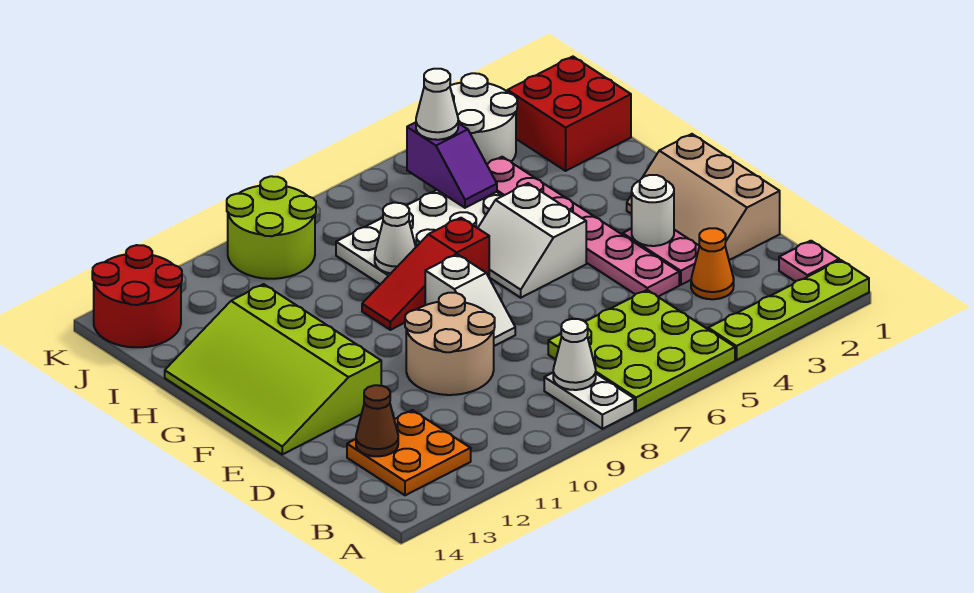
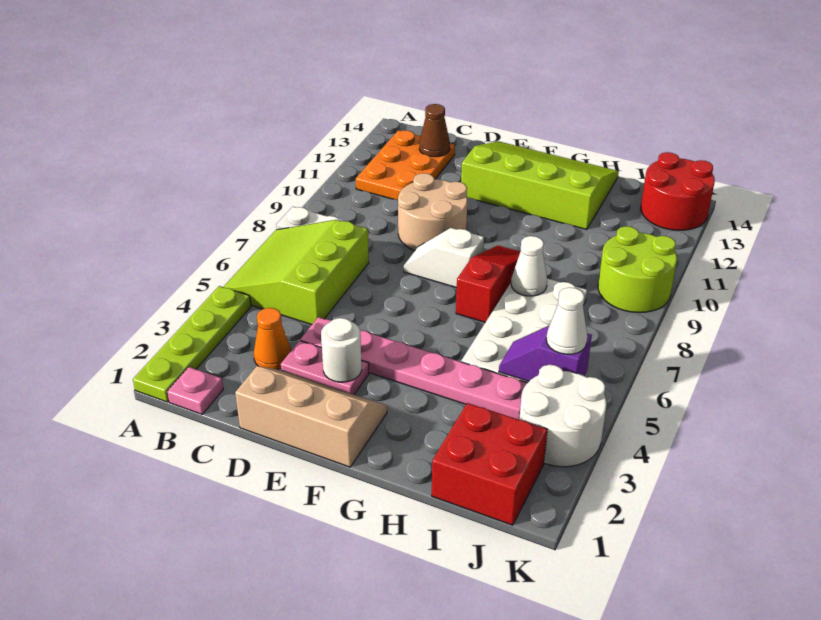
lime plate A5:C7 level 1 -> lime slope A5:C7 level 1 top C
white cone B8 level 2 -> none
orange plate B12:C13 level 1 -> orange plate B11:C13 level 1
white slope F5:G6 level 1 top 5 -> none

